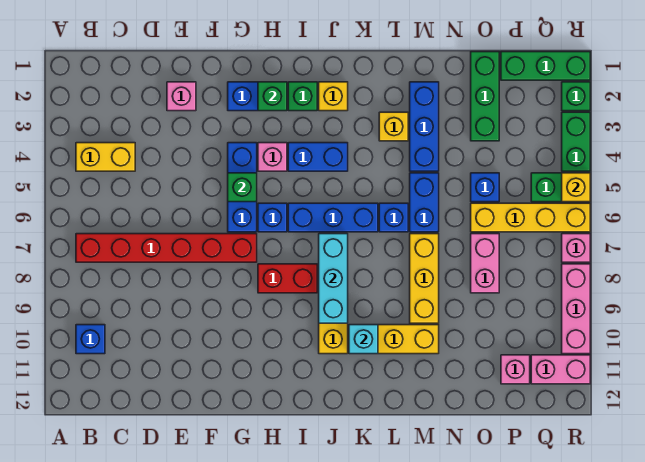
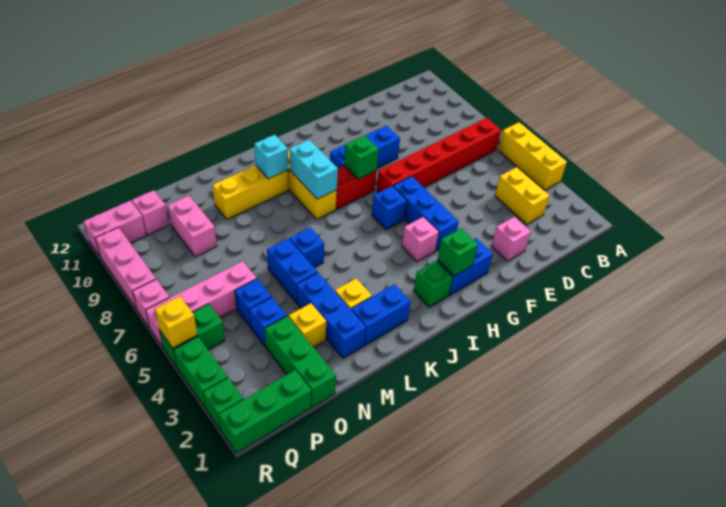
yellow brick B4:C4 level 1 -> yellow brick C3:C4 level 1
blue brick B10 level 1 -> blue brick O4 level 1
green brick G5 level 2 -> green brick H8 level 2
blue brick I4:J4 level 1 -> blue brick K2:L2 level 1
blue brick I6:K6 level 1 -> blue brick F9:H9 level 1
yellow brick J2 level 1 -> yellow brick N3 level 1
cyan brick J7:J9 level 2 -> cyan brick J8:J9 level 2
yellow brick M7:M9 level 1 -> yellow brick A4:A6 level 1
yellow brick O6:R6 level 1 -> pink brick O6:R6 level 1
pink brick O7:O8 level 1 -> pink brick O9:O10 level 1

